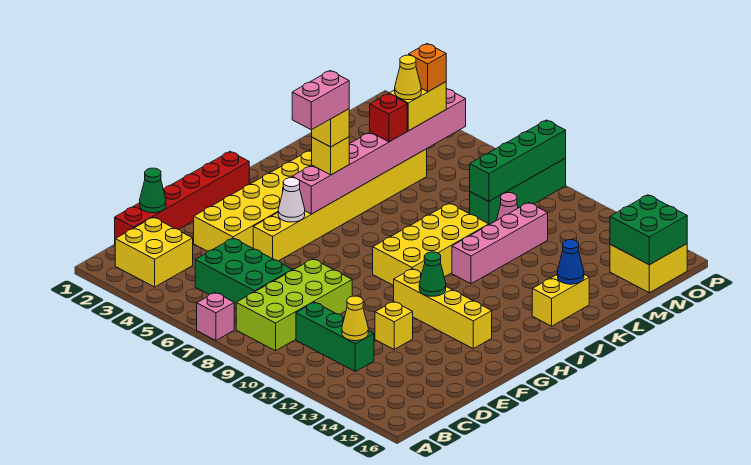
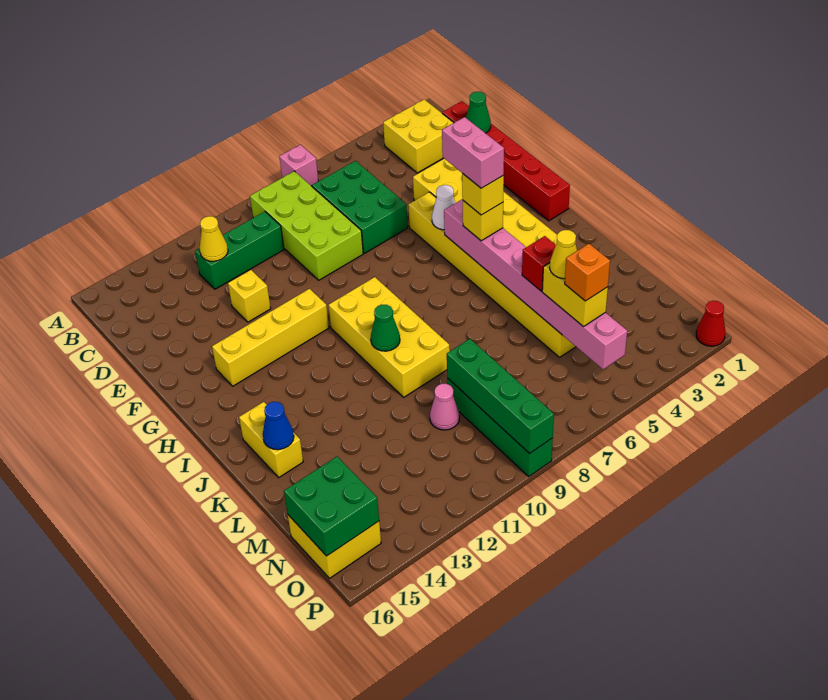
green brick C5:D7 level 1 -> green brick C6:E7 level 1
green cone G12 level 2 -> green cone J10 level 2
pink brick J11:M11 level 1 -> none
none -> red cone P1 level 1

